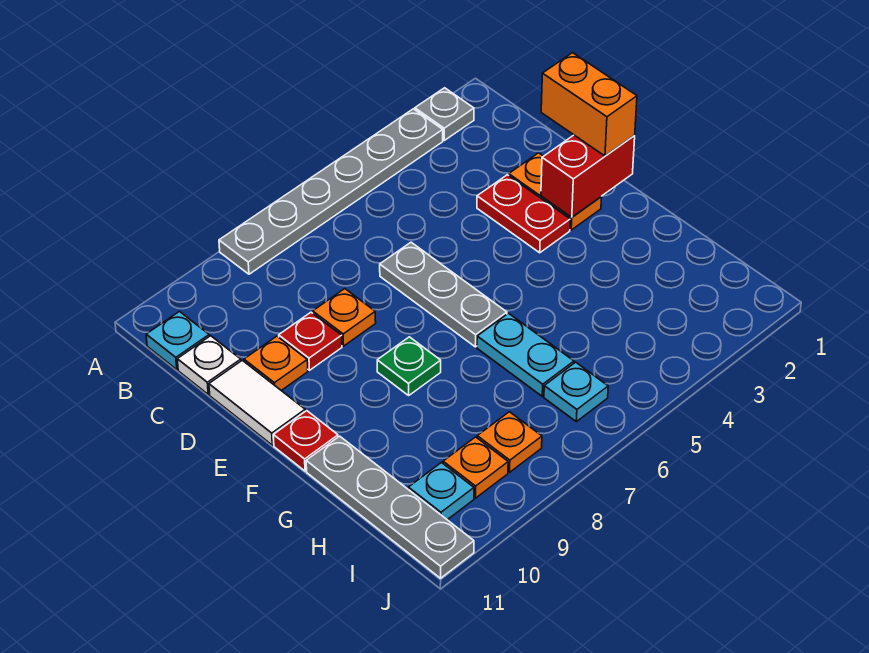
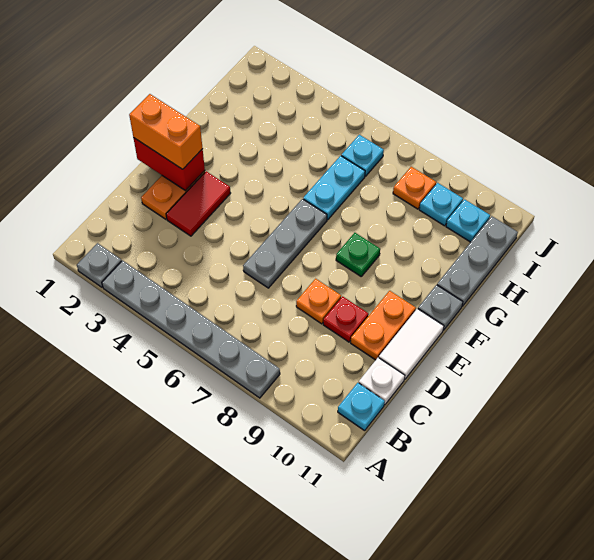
orange brick D1:E1 level 3 -> orange brick E1:E2 level 3
red plate D3:E3 level 1 -> red tile D3:E3 level 1
orange plate D10 level 1 -> orange plate D10:E10 level 1
red plate F11 level 1 -> grey plate F11 level 1
grey plate G11:J11 level 1 -> grey plate G11:I11 level 1
orange plate I9 level 1 -> cyan plate I9 level 1

